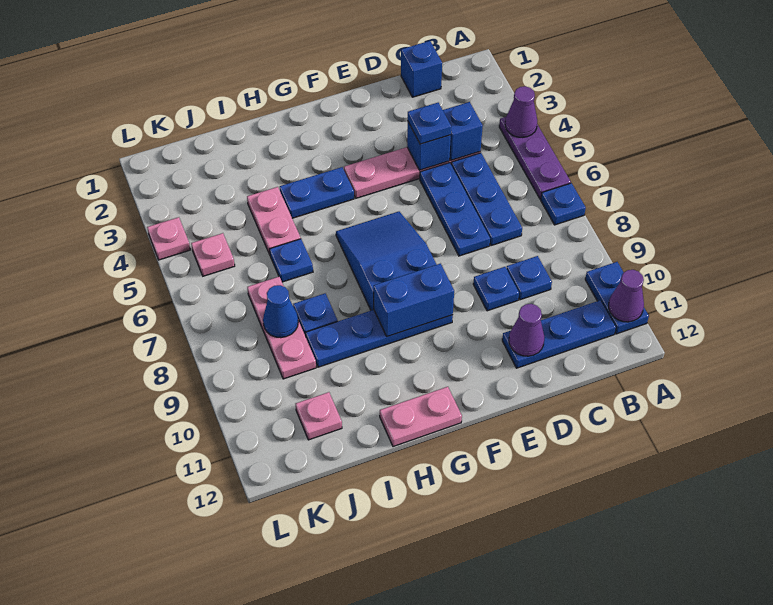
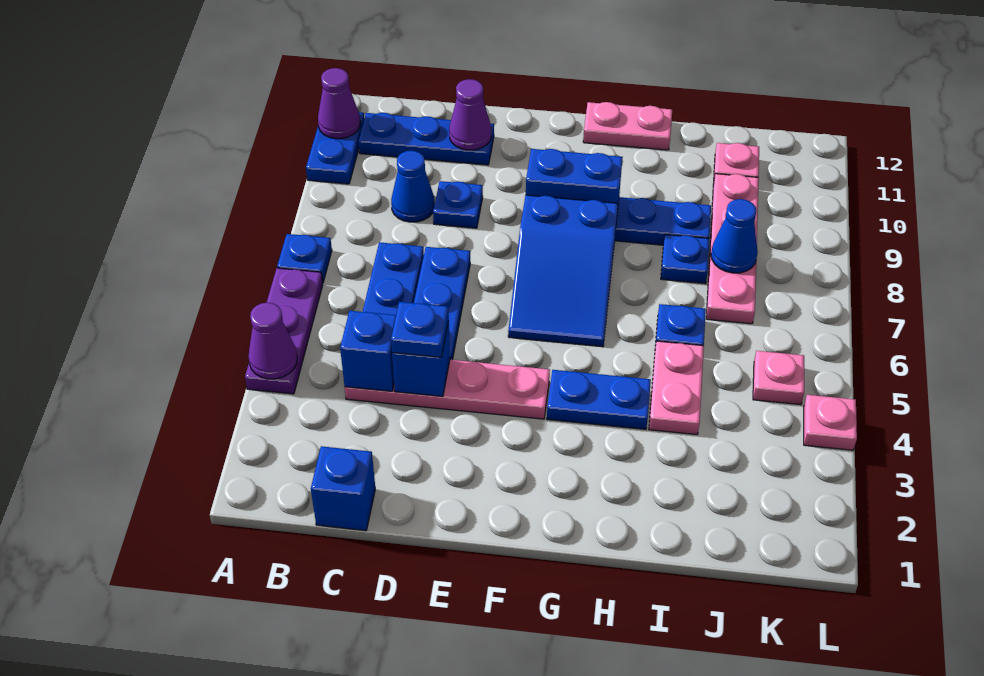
blue plate C9 level 1 -> blue cone C9 level 1
pink plate J7:J9 level 1 -> pink plate J7:J10 level 1

